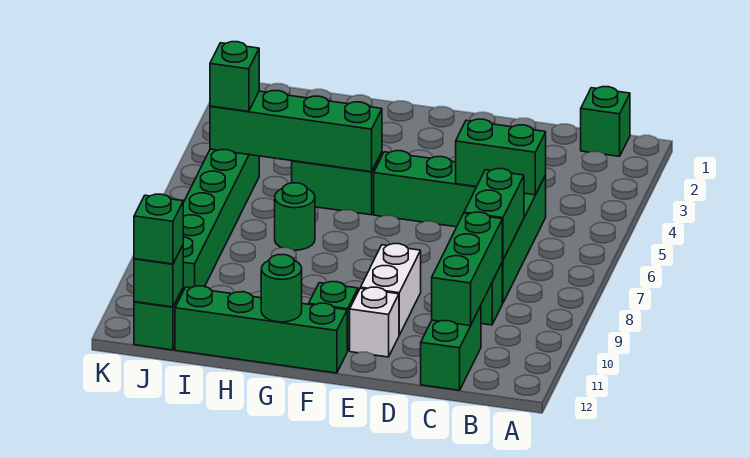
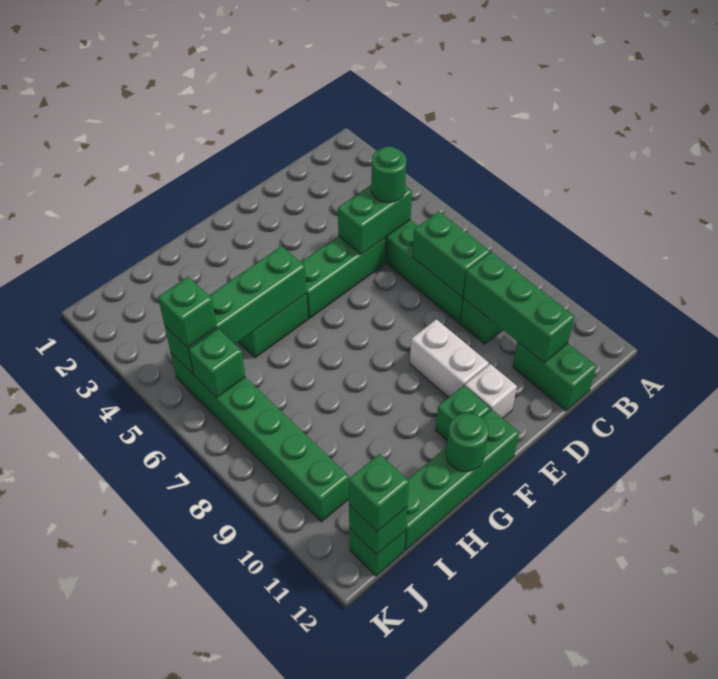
green brick B1 level 1 -> green brick J6 level 2
green round brick H7 level 1 -> green round brick C5 level 3

